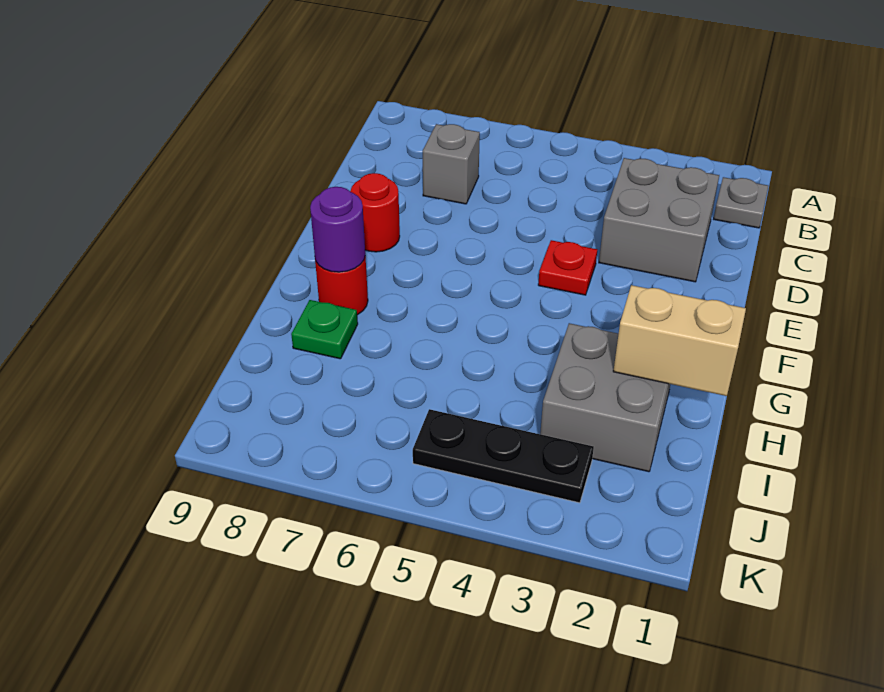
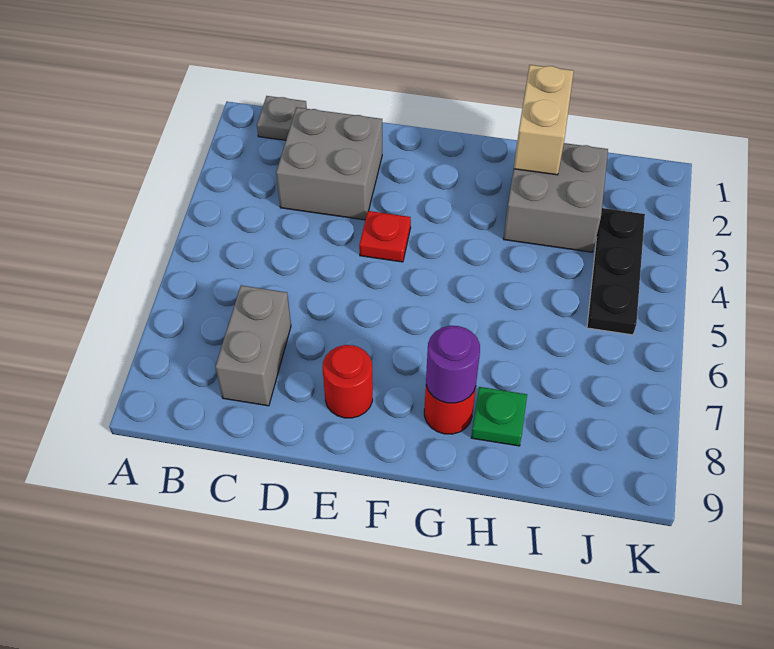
grey brick C7 level 1 -> grey brick C7:C8 level 1

